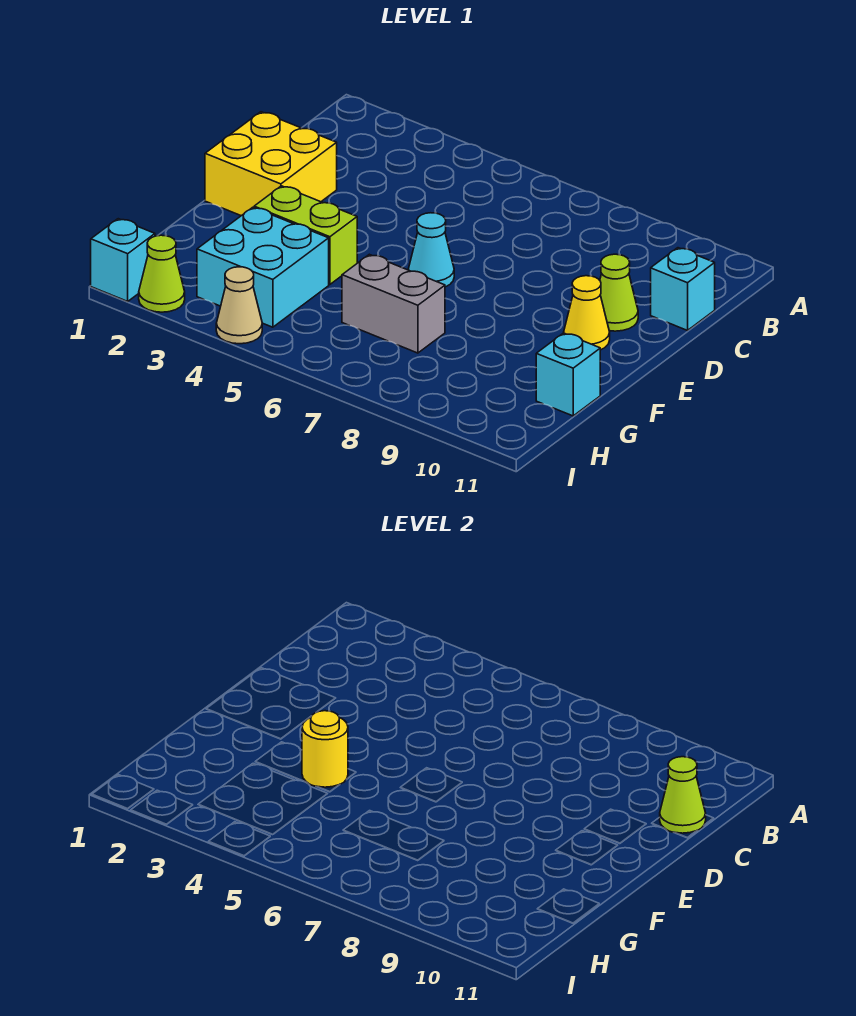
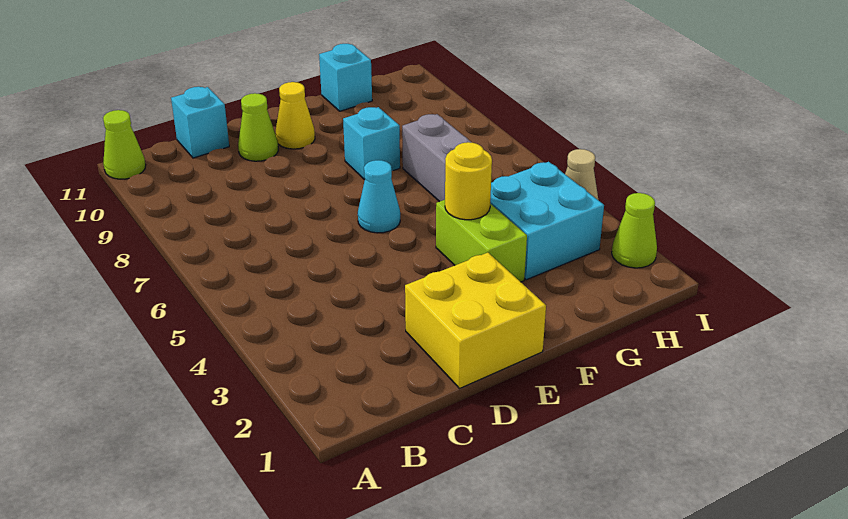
lime cone C11 level 2 -> lime cone A11 level 1
cyan brick I1 level 1 -> cyan brick F8 level 1

